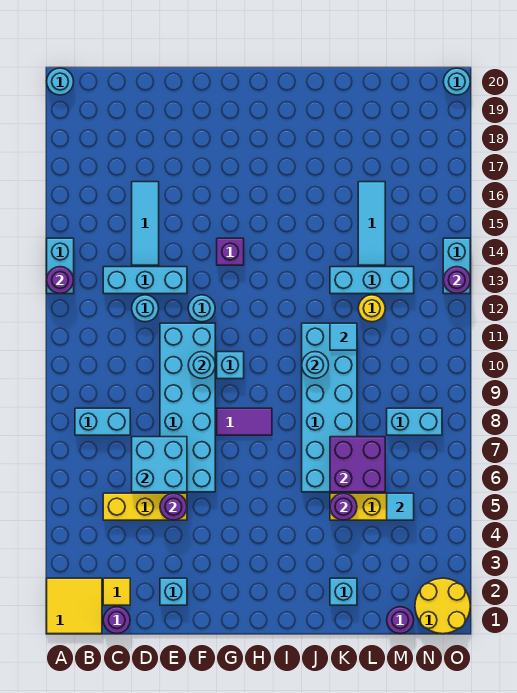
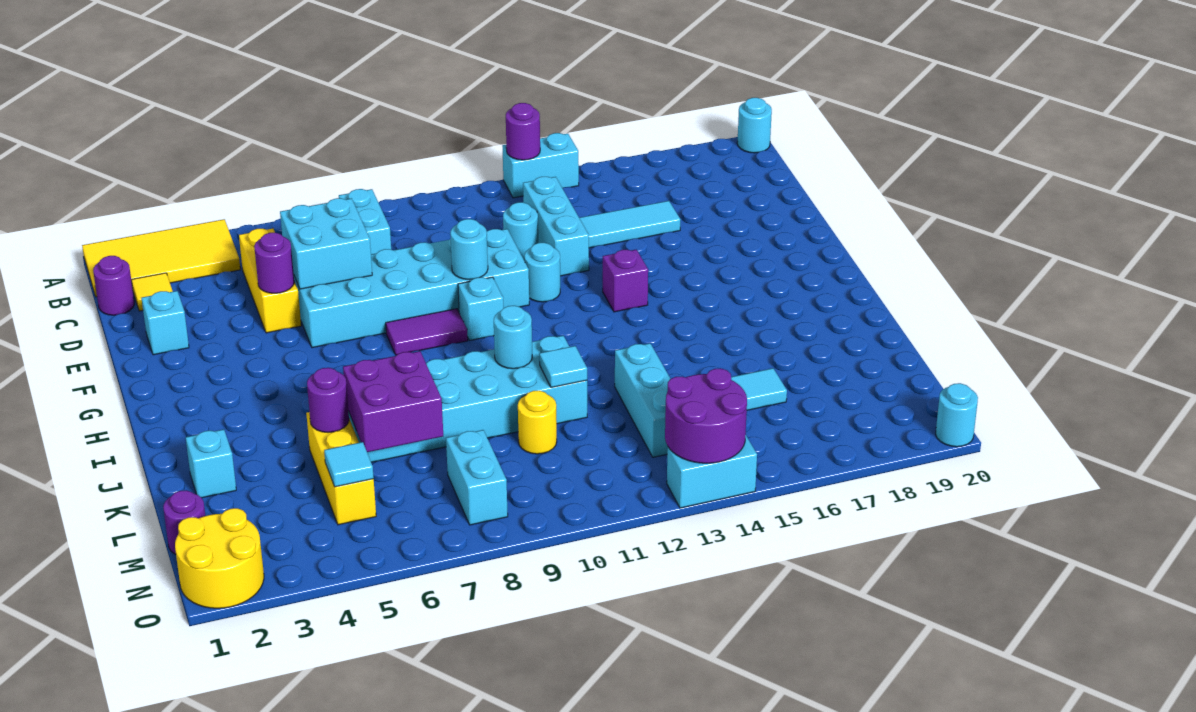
yellow tile A1:B2 level 1 -> yellow tile A1:B4 level 1
purple tile G8:H8 level 1 -> purple tile G8:G9 level 1
yellow round brick L12 level 1 -> yellow round brick L10 level 1
purple round brick O13 level 2 -> purple round brick N13:O14 level 2

